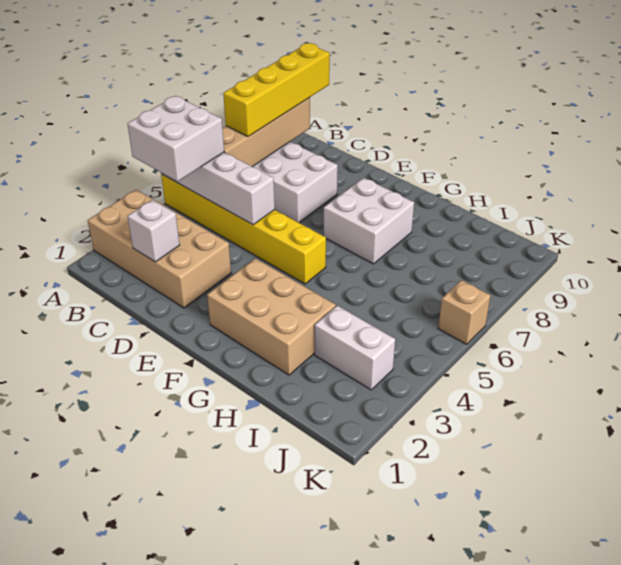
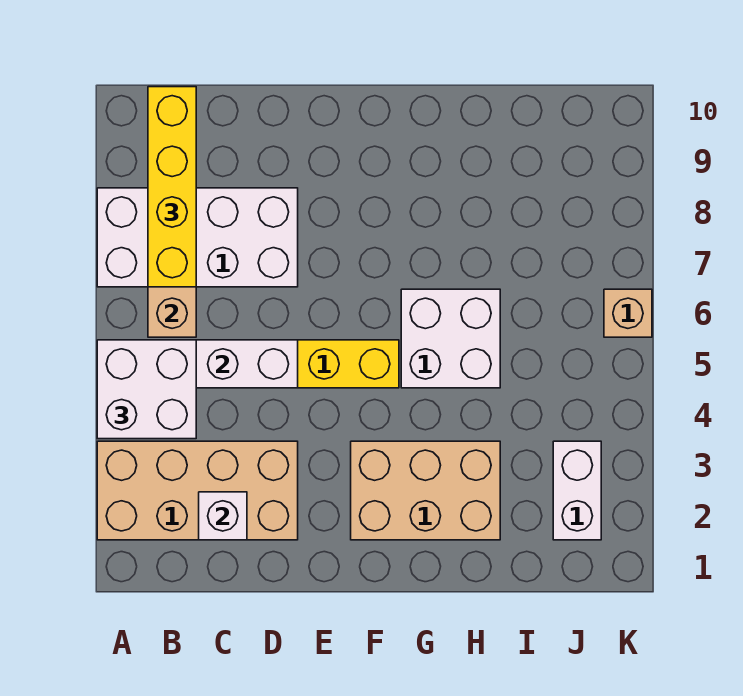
white brick F7:G8 level 1 -> white brick G5:H6 level 1
white brick I3:J3 level 1 -> white brick J2:J3 level 1

